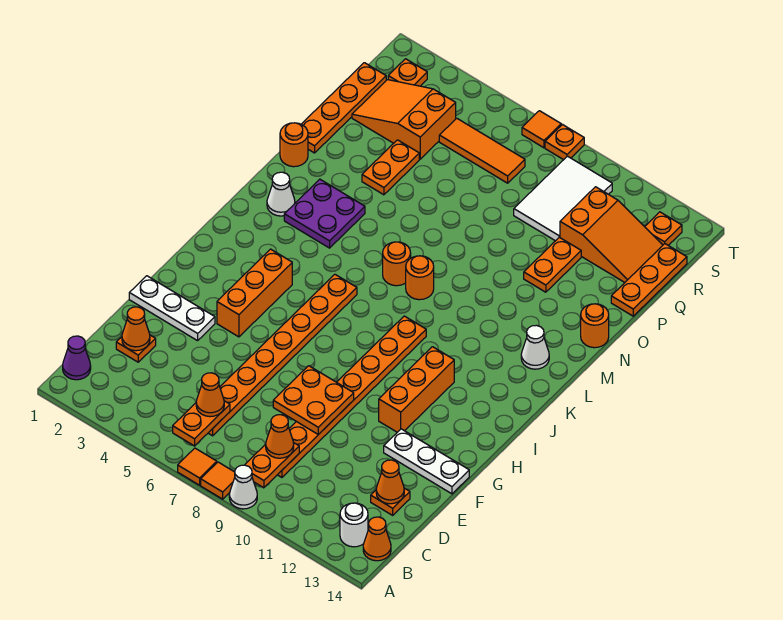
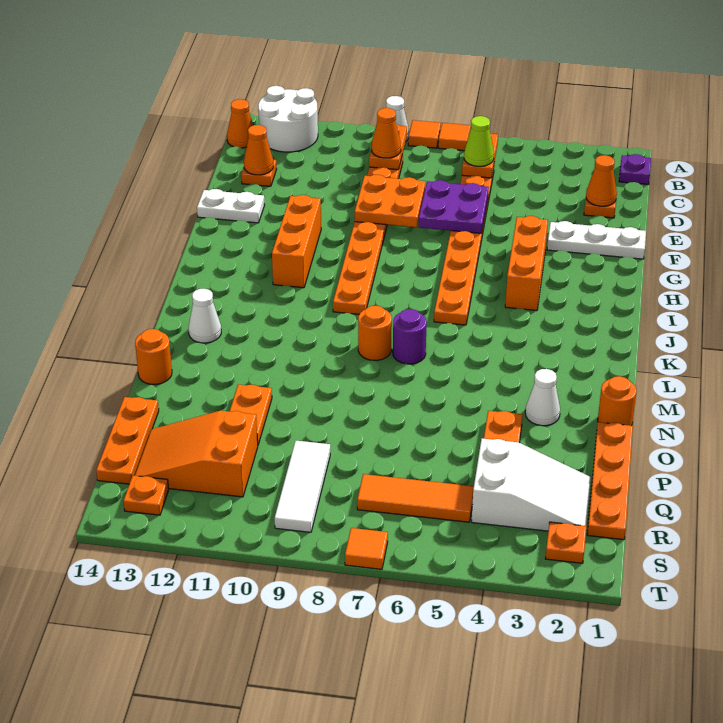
purple cone B1 level 1 -> purple plate B1 level 1
white round brick B13 level 1 -> white round brick A12:B13 level 1
orange cone C6 level 3 -> lime cone C6 level 3
white plate F12:F14 level 1 -> white plate F13:F14 level 1
white cone L2 level 1 -> white cone N3 level 1
purple plate L3:M4 level 1 -> purple plate E6:F7 level 2
orange round brick L7 level 1 -> purple round brick L7 level 1
orange slope Q2:R4 level 1 top 4 -> white slope Q2:R4 level 1 top 4
white tile Q9:S10 level 1 -> white tile Q9:S9 level 1
orange plate T8 level 1 -> none

